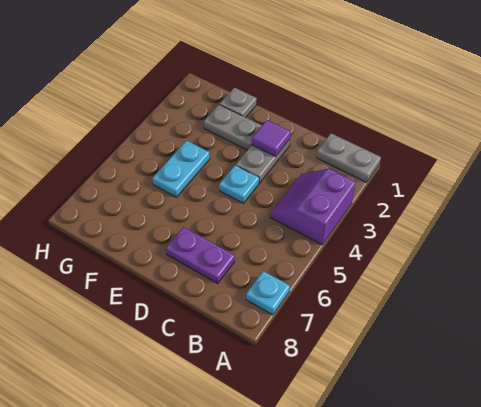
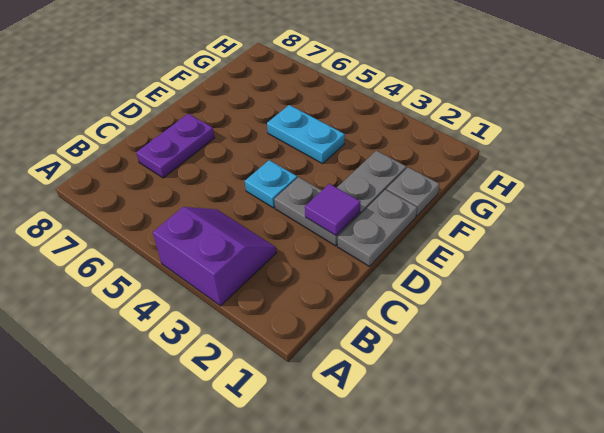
grey plate A1:B1 level 1 -> grey plate D1:E1 level 1
cyan plate A7 level 1 -> none

